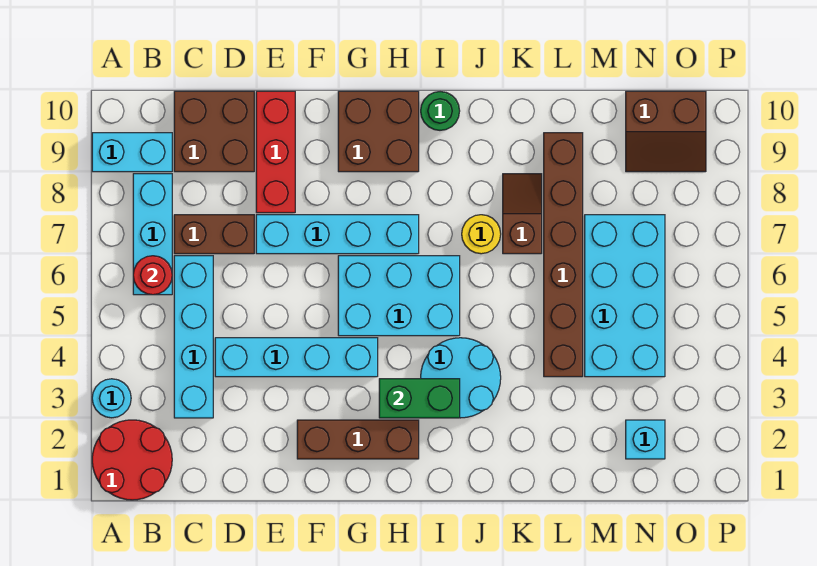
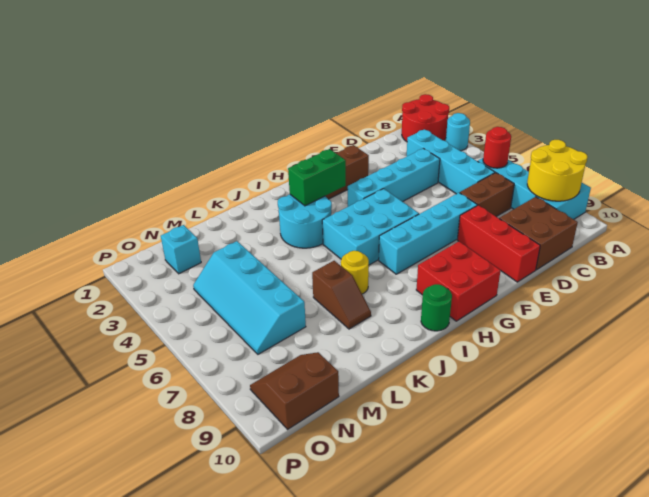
none -> yellow round brick A8:B9 level 2
brown brick G9:H10 level 1 -> red brick G9:H10 level 1
brown brick L4:L9 level 1 -> none
cyan brick M4:N7 level 1 -> cyan slope M4:N7 level 1 top M

